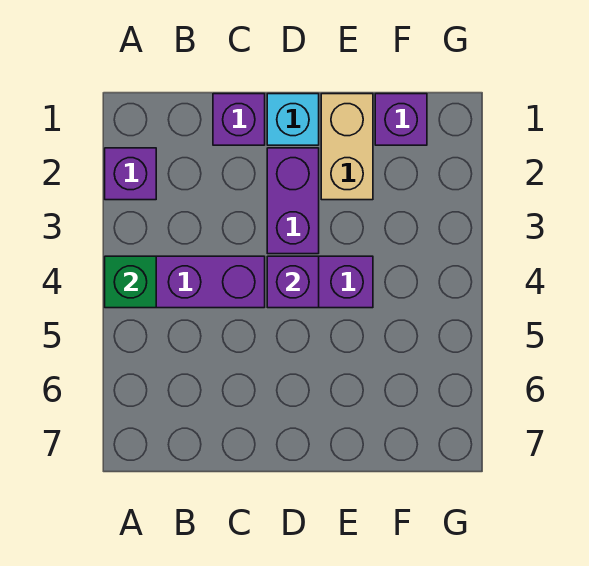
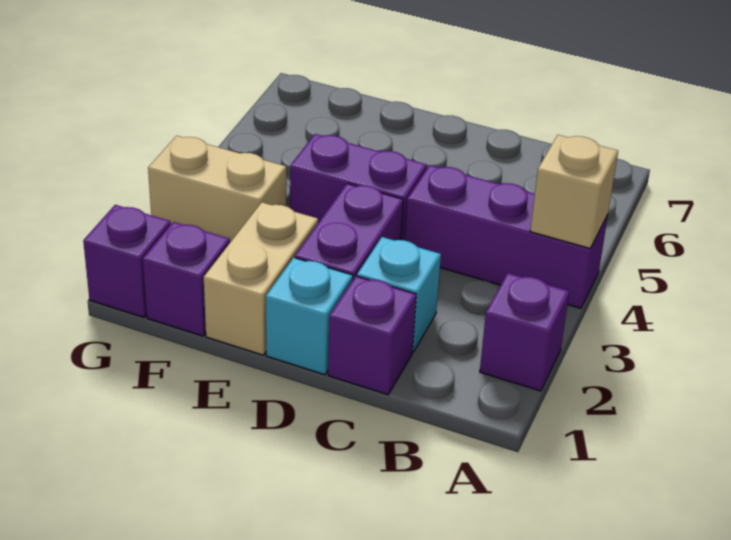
green brick A4 level 2 -> tan brick A4 level 2
none -> cyan brick C2 level 1
purple brick D4 level 2 -> purple brick G1 level 1
none -> tan brick F3:G3 level 1

